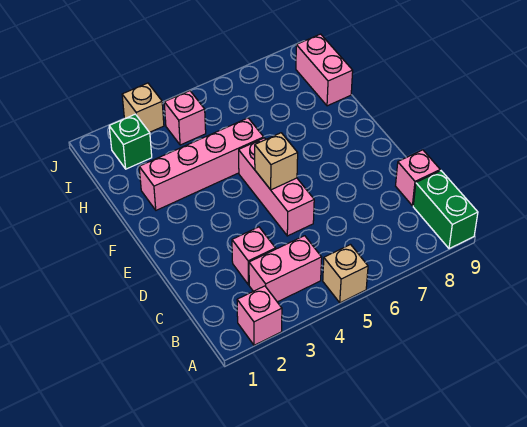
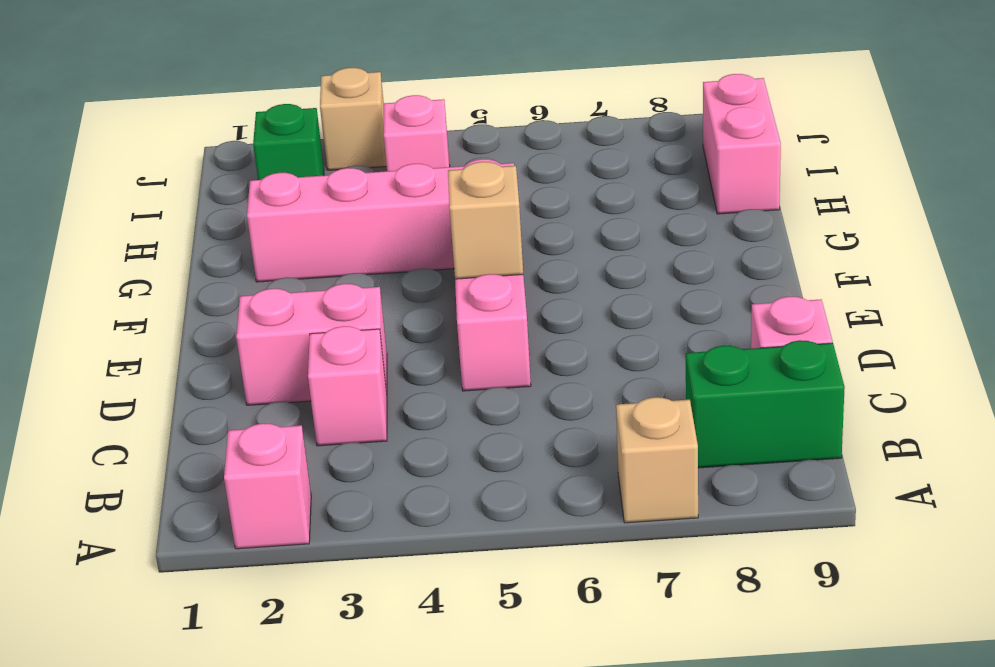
tan brick A5 level 1 -> tan brick A7 level 1
green brick A9:B9 level 1 -> green brick B8:B9 level 1
pink brick B3:B4 level 1 -> pink brick D2:D3 level 1

